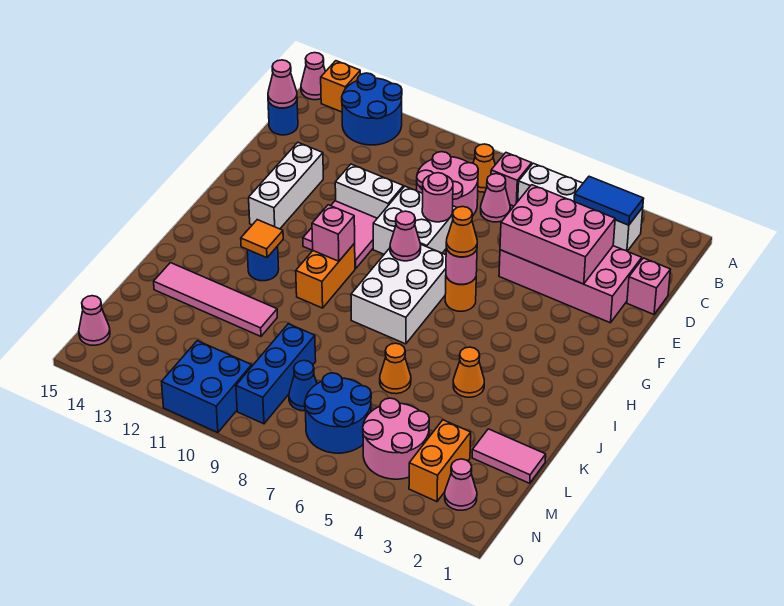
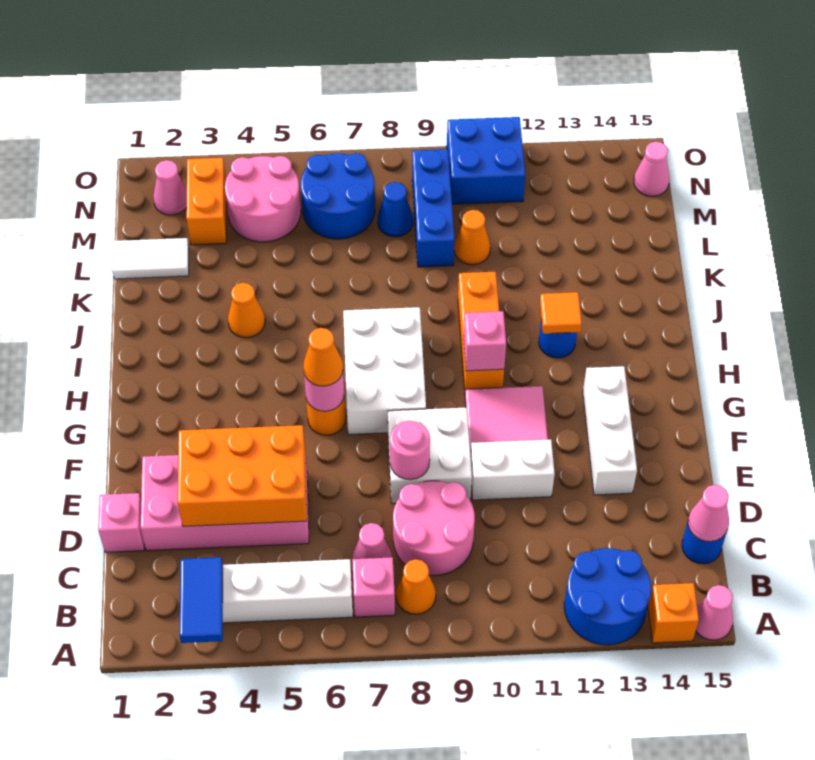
blue tile B3:B4 level 2 -> blue tile A3:B3 level 2
pink brick D3:E5 level 2 -> orange brick D3:E5 level 2
pink cone G8 level 2 -> none
orange brick H10:I10 level 1 -> orange brick H10:J10 level 1
orange cone K6 level 1 -> orange cone L10 level 1
pink tile K11:K14 level 1 -> none
pink tile L1:L2 level 1 -> white tile L1:L2 level 1

